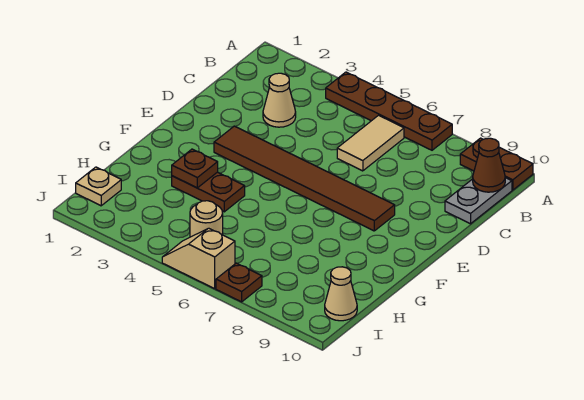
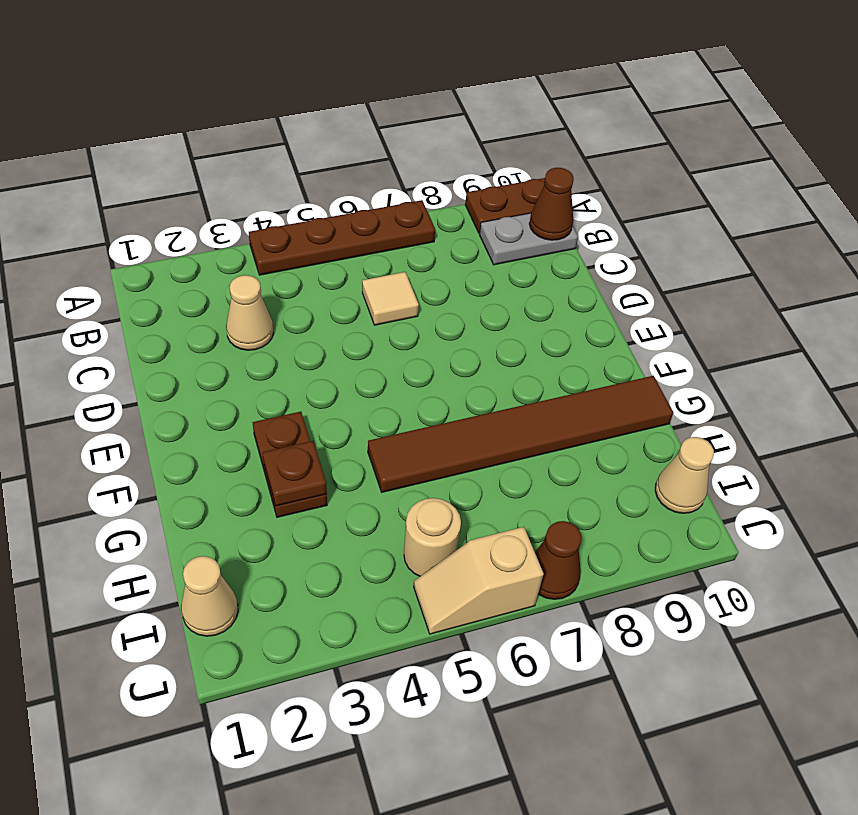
tan tile B6:C6 level 1 -> tan tile C6 level 1
grey plate B10:C10 level 1 -> grey plate B9:B10 level 1
brown tile E3:E8 level 1 -> brown tile G5:G10 level 1
brown plate G3:G4 level 1 -> brown plate F3:G3 level 1
tan plate I1 level 1 -> tan cone I1 level 1
brown plate J7 level 1 -> brown cone J7 level 1

